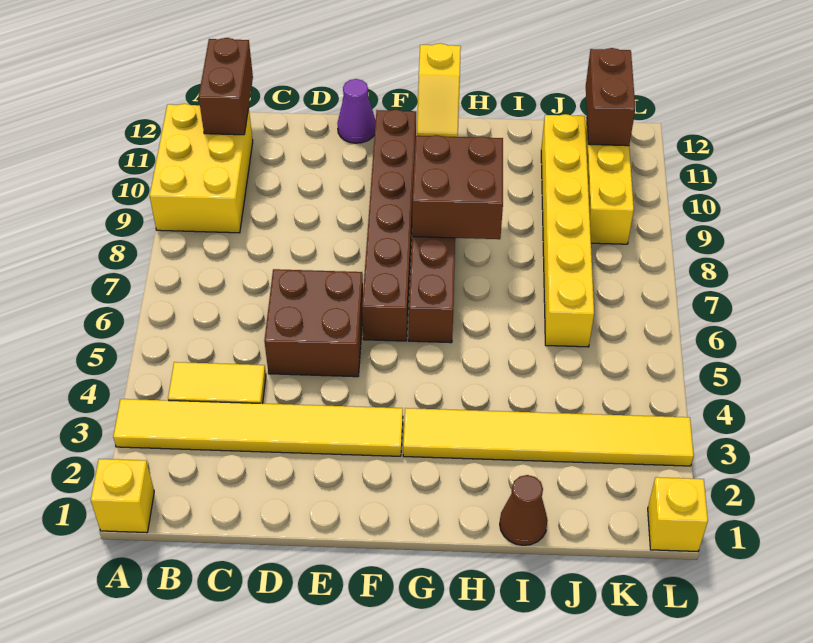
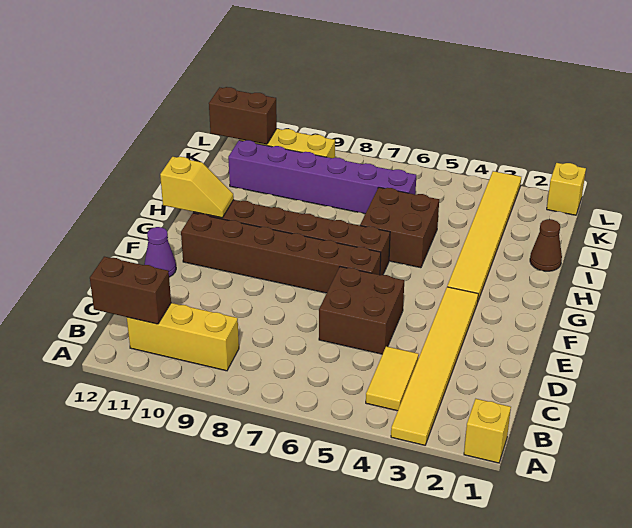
yellow brick A9:B11 level 1 -> yellow brick B9:B11 level 1
brown brick G8:H9 level 2 -> brown brick H5:I6 level 1
yellow brick J6:J11 level 1 -> purple brick J6:J11 level 1

